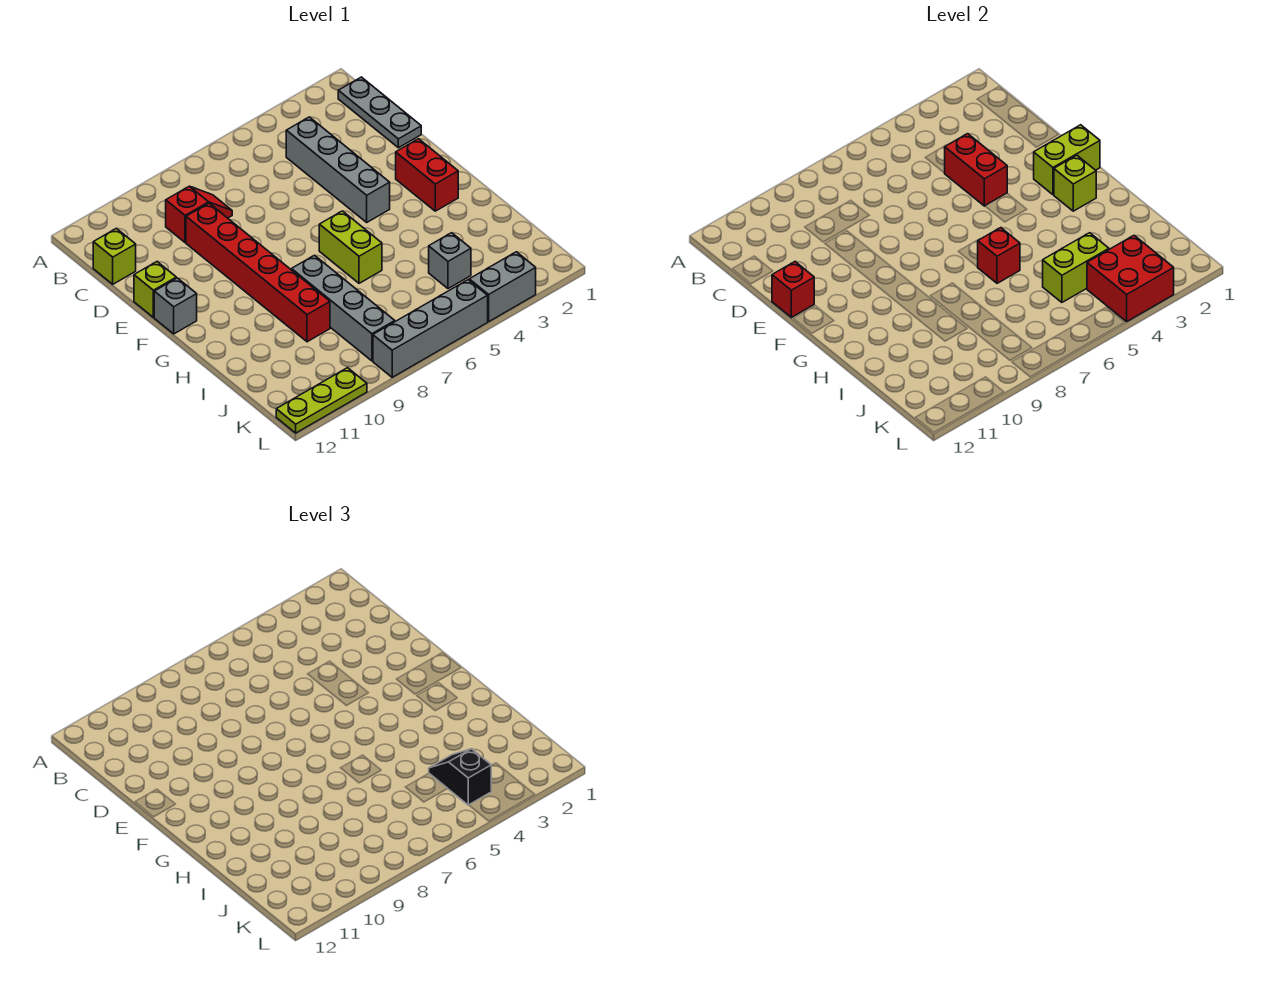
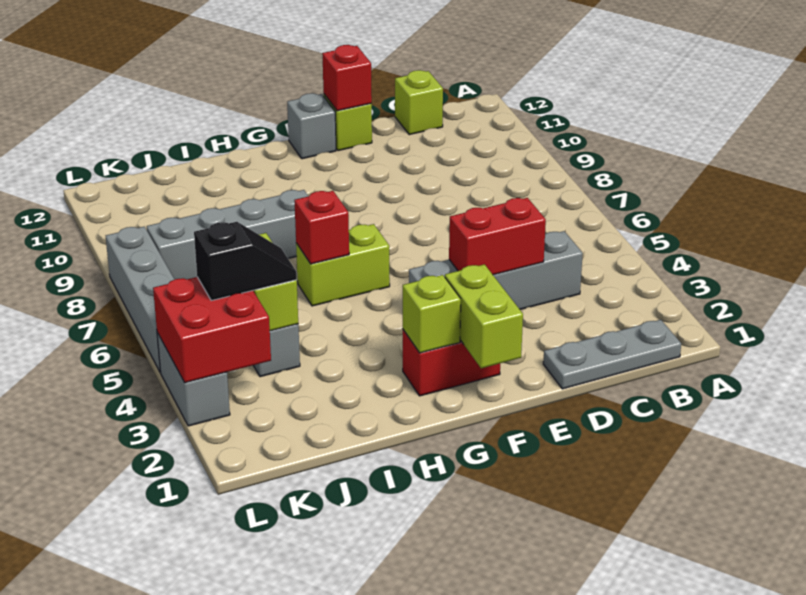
red slope C8:C9 level 1 top 9 -> none
red brick D9:I9 level 1 -> none
lime plate L10:L12 level 1 -> none

